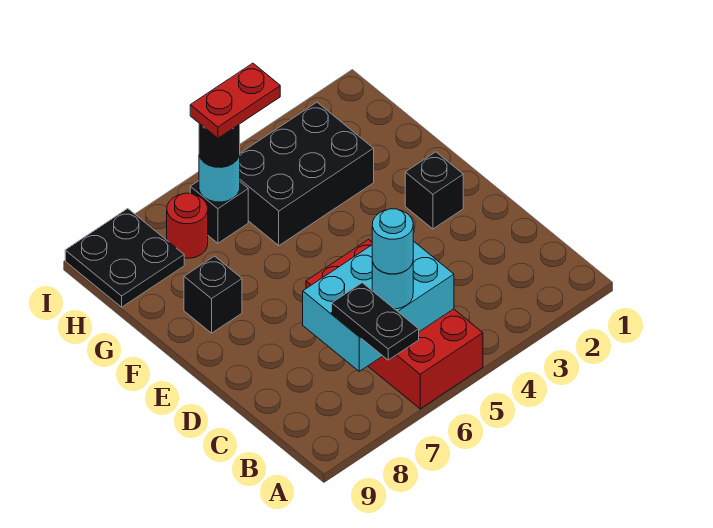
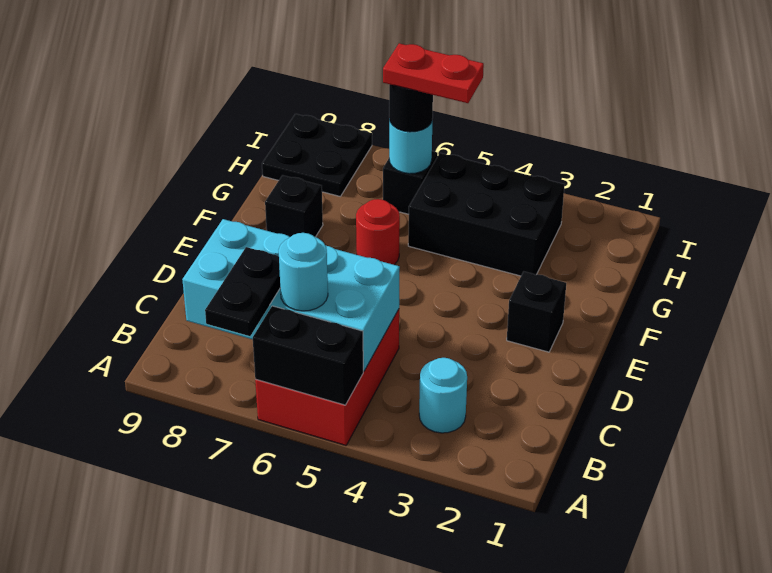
red brick A5:D6 level 1 -> red brick A5:C6 level 1
none -> black brick A5:A6 level 2
cyan brick B5:C7 level 2 -> cyan brick B5:C8 level 2
cyan round brick B6 level 4 -> cyan round brick B3 level 1
red round brick H7 level 1 -> red round brick F6 level 1

